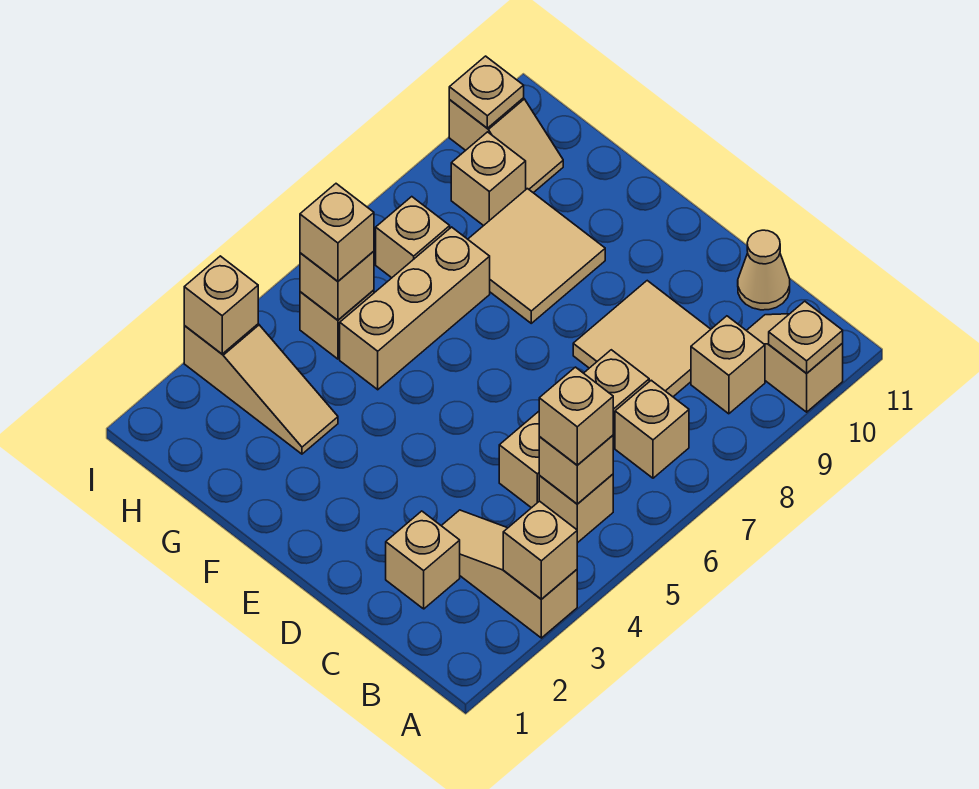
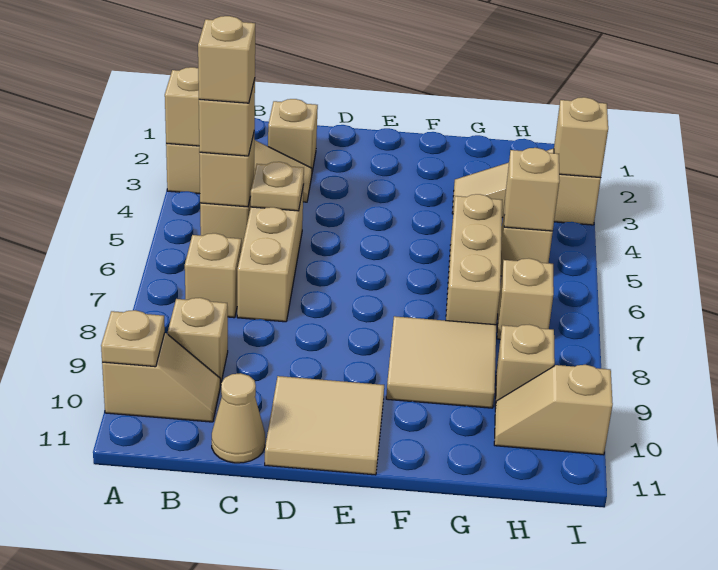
tan tile C8:D9 level 1 -> tan tile D10:E11 level 1
tan brick H5 level 3 -> tan brick B5 level 4
tan plate I10 level 2 -> tan plate C5 level 2

